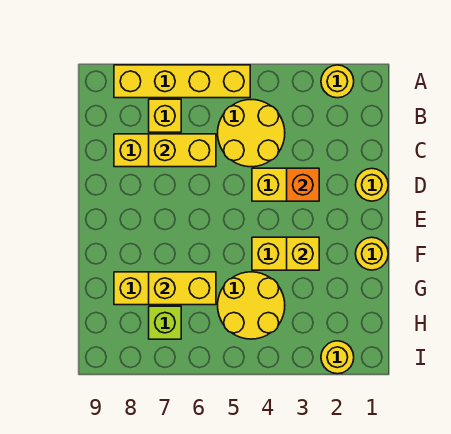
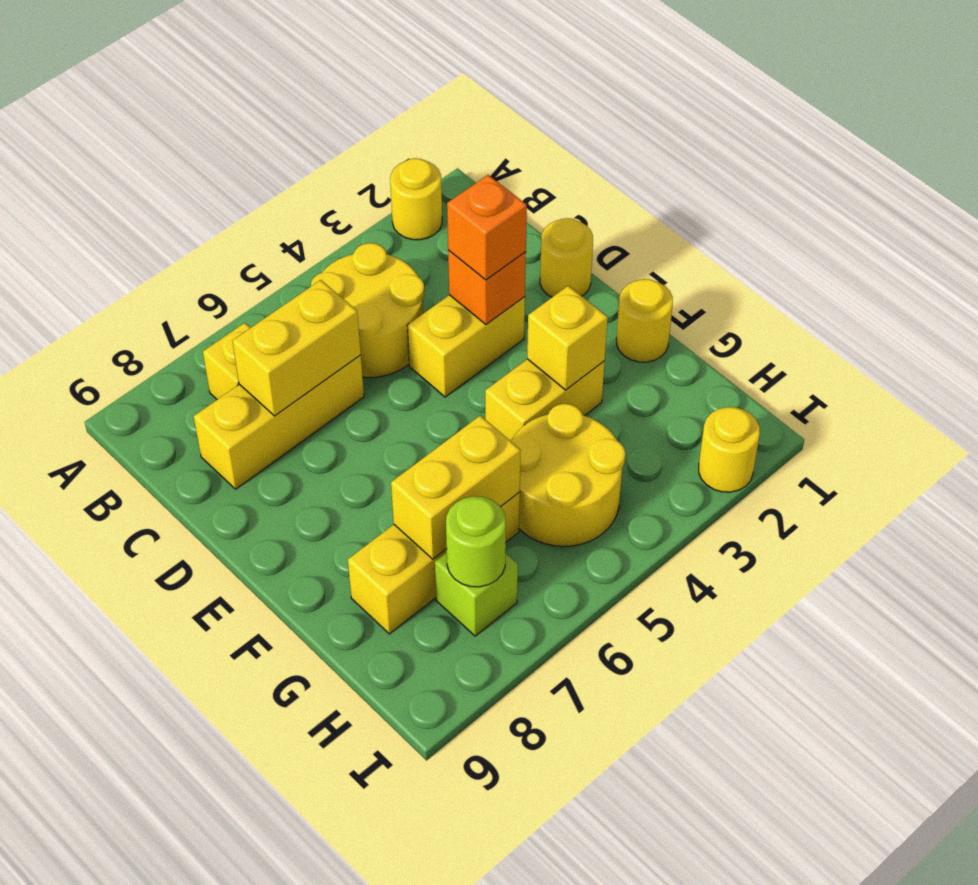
yellow brick A5:A8 level 1 -> none
none -> orange brick D3 level 3
none -> lime round brick H7 level 2

